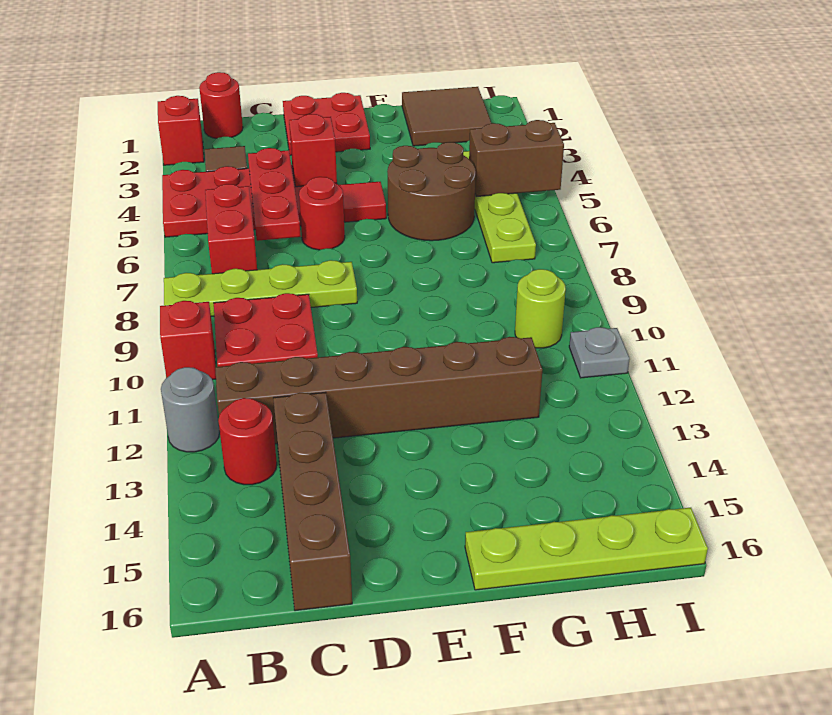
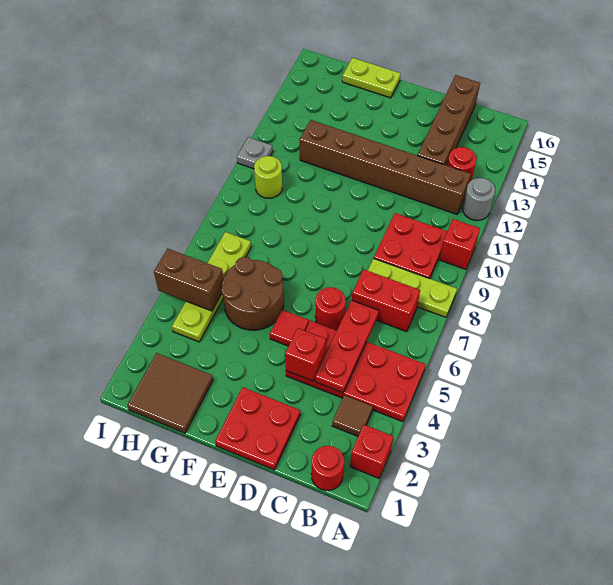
lime plate A8:D8 level 1 -> lime plate A8:C8 level 1
red brick B6:B7 level 1 -> red brick B7:C7 level 1
lime plate F16:I16 level 1 -> lime plate F16:G16 level 1

